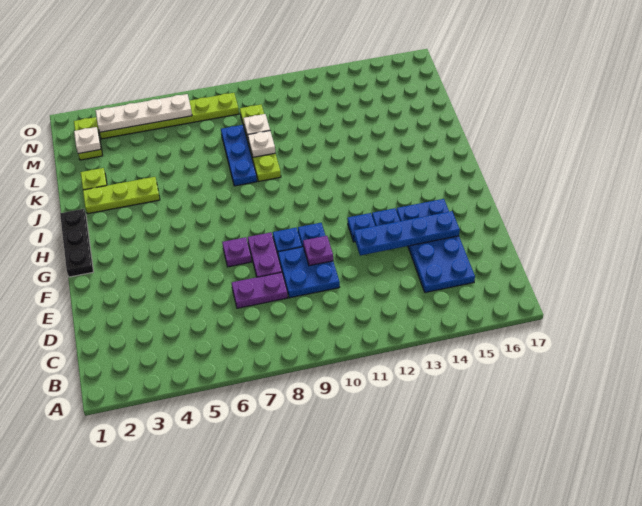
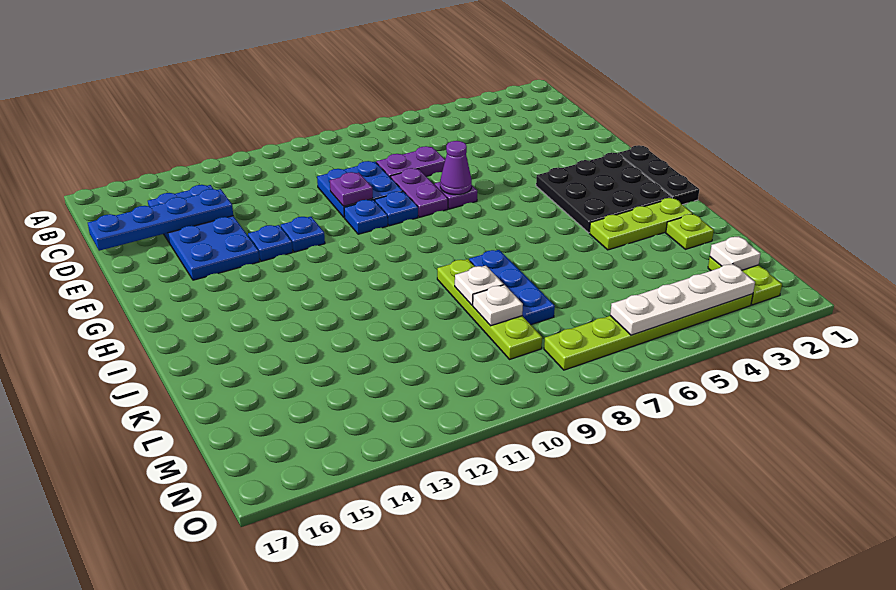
blue plate E12:E15 level 2 -> blue plate D14:D17 level 2
none -> purple cone F7 level 2
none -> black plate G2:I4 level 1

